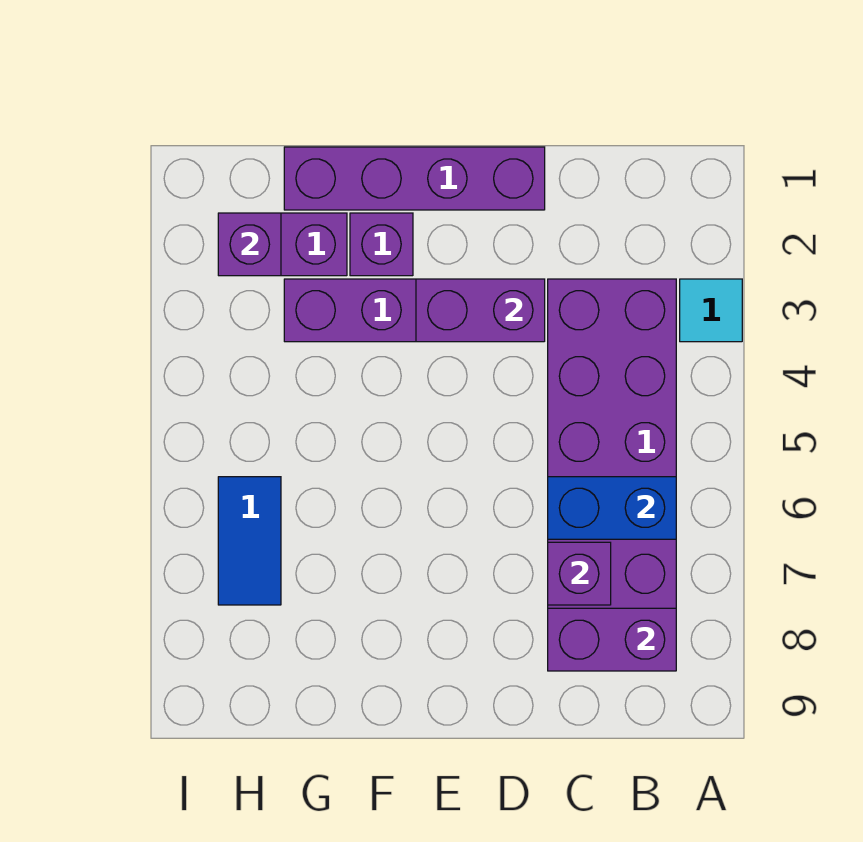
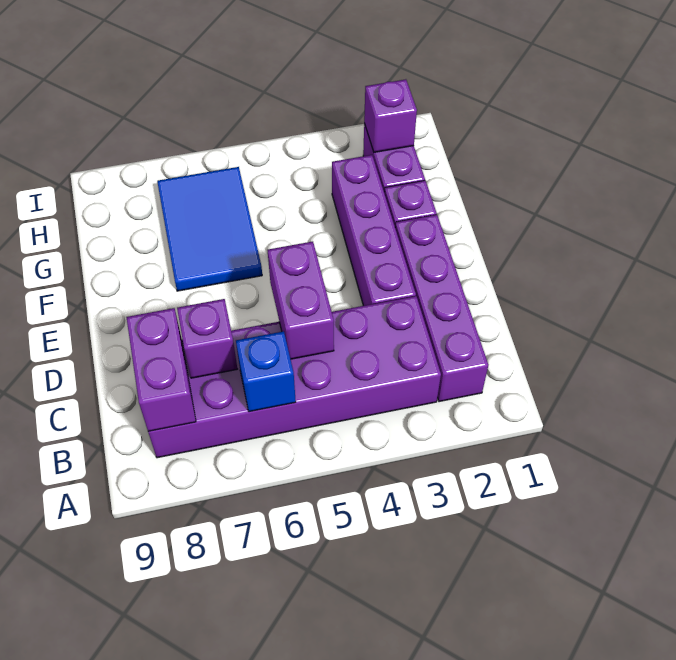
cyan tile A3 level 1 -> none
blue brick B6:C6 level 2 -> blue brick B6 level 2
purple brick D1:G1 level 1 -> purple brick B2:E2 level 1
purple brick D3:E3 level 2 -> purple brick C5:D5 level 2
blue tile H6:H7 level 1 -> blue tile F6:H7 level 1

